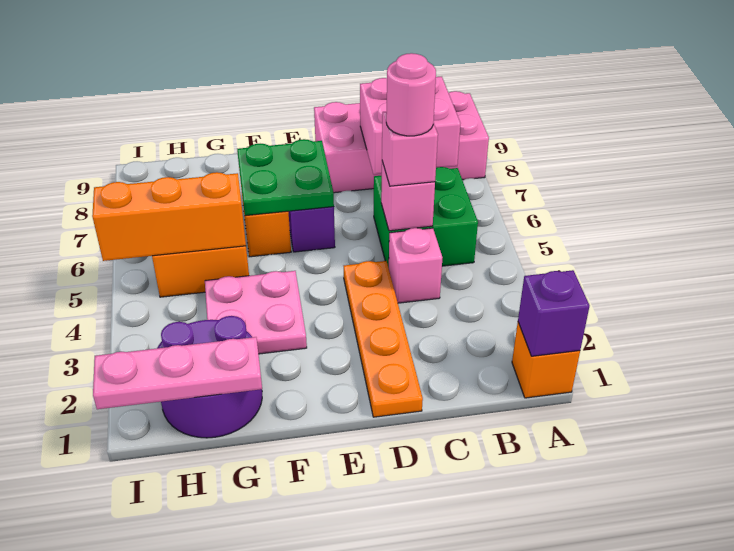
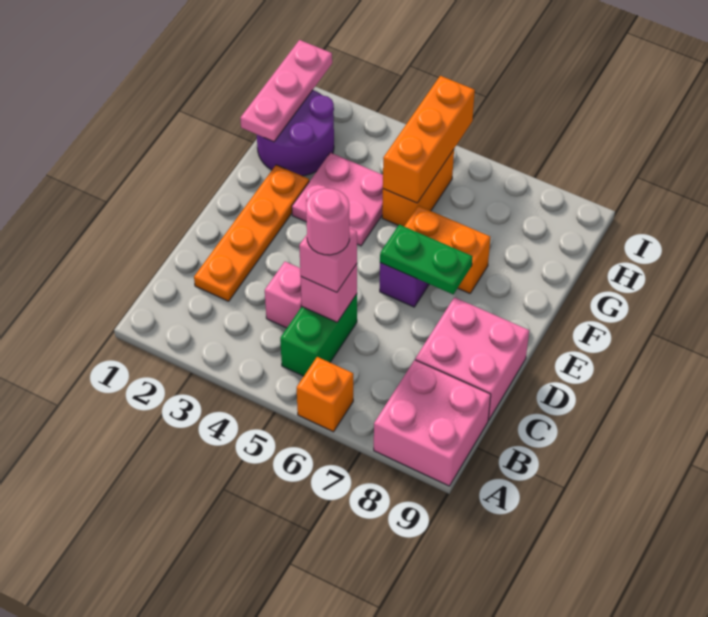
orange brick A1 level 1 -> orange brick A6 level 1
purple brick A1 level 2 -> none
green brick B5:C6 level 1 -> green brick B5:C5 level 1
pink brick B7:C8 level 2 -> none
orange plate D1:D4 level 1 -> orange plate C2:F2 level 1
green plate E6:F7 level 2 -> green plate E6:E7 level 2

